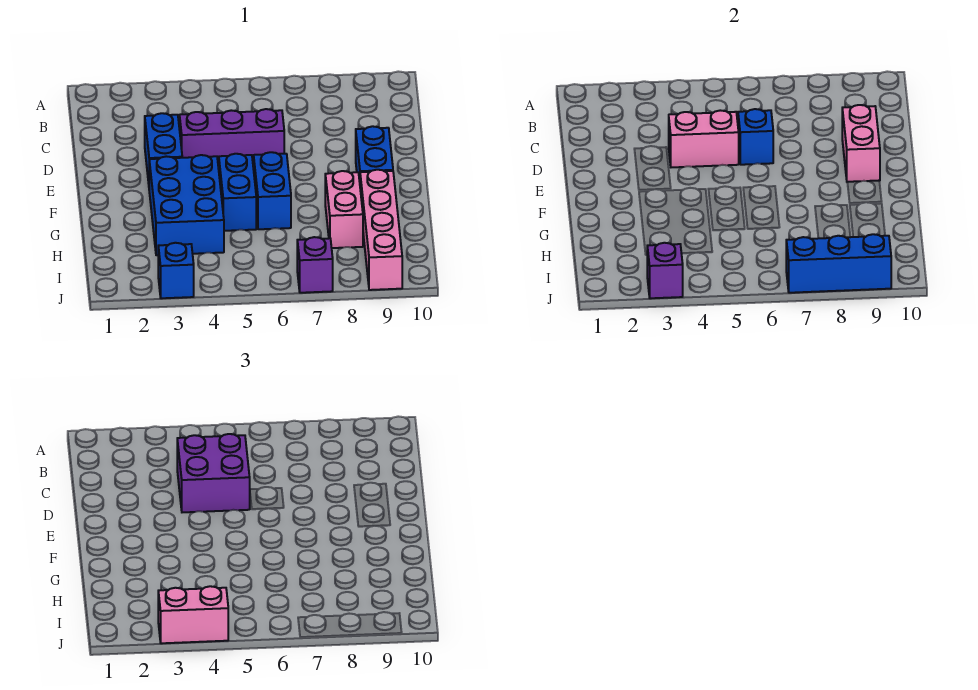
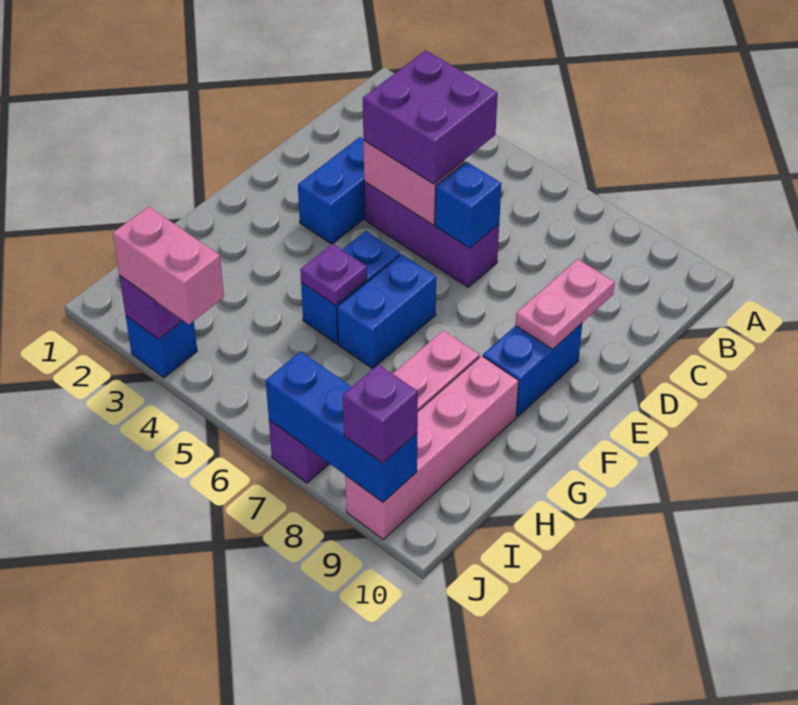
pink brick D9:E9 level 2 -> pink plate D9:E9 level 2
blue brick F3:H4 level 1 -> none
none -> purple plate G5 level 2
none -> purple brick J9 level 3

